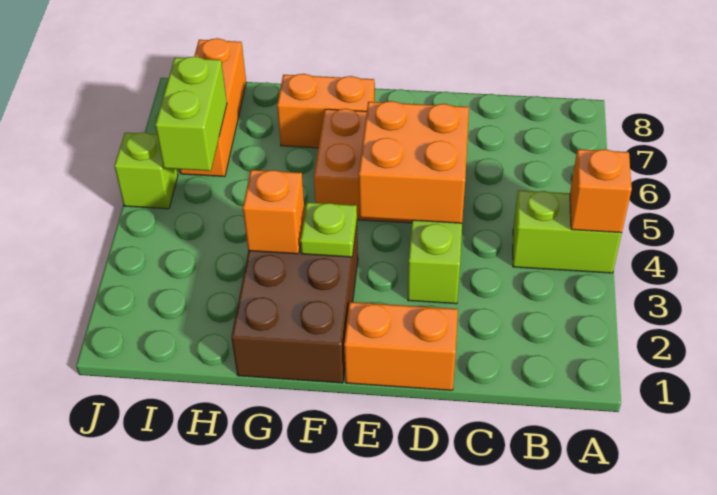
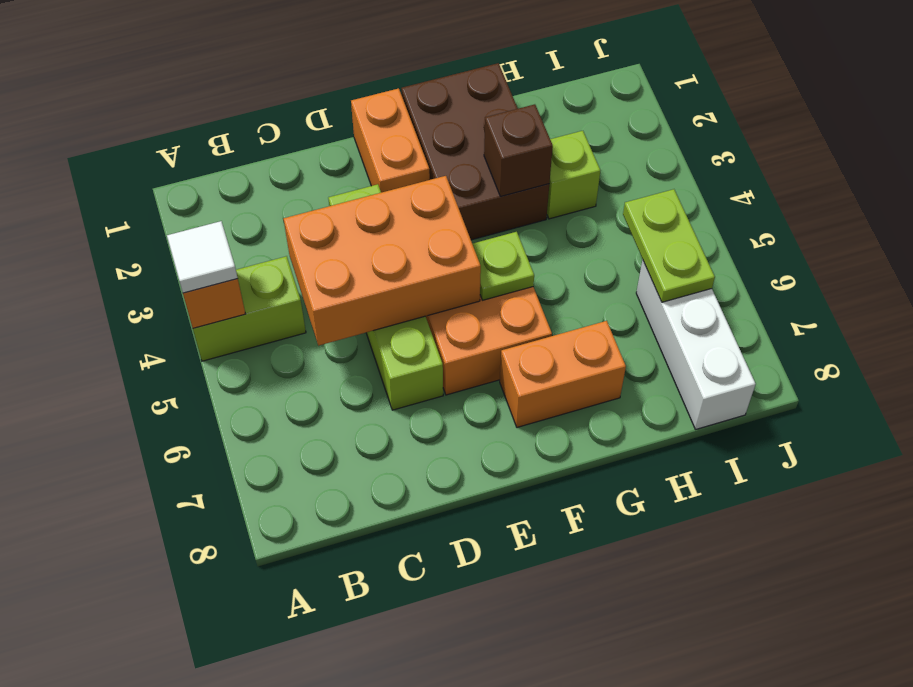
none -> white tile A4 level 3
orange brick D1:E1 level 1 -> orange brick E1:E2 level 1
orange brick D4:E5 level 2 -> orange brick C4:E5 level 2
lime plate F3 level 2 -> lime plate F5 level 2
orange brick G3 level 2 -> brown brick G3 level 2
lime brick I5:I6 level 2 -> lime plate I5:I6 level 2
orange brick I6:I8 level 1 -> white brick I6:I8 level 1
lime brick J5 level 1 -> lime brick H3 level 1

